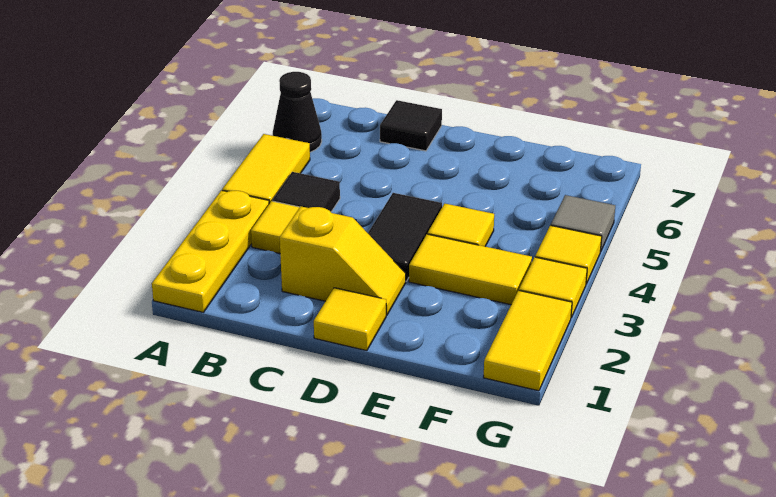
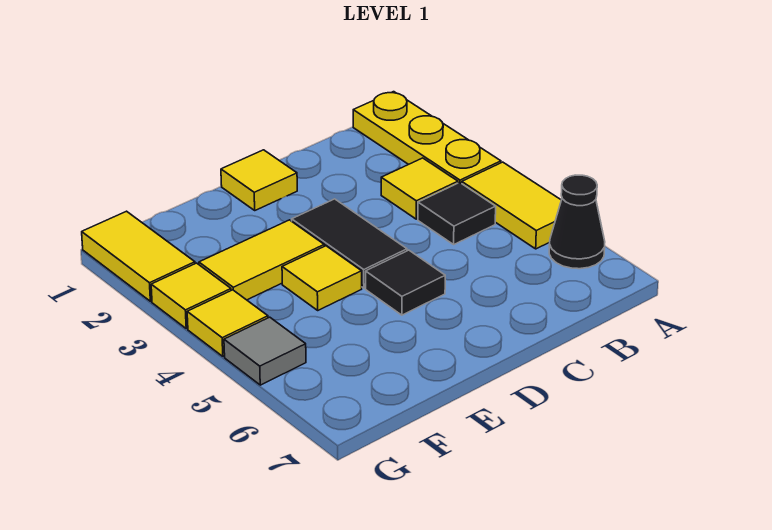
yellow slope C2:D2 level 1 top C -> none
black tile C7 level 1 -> black tile D5 level 1

